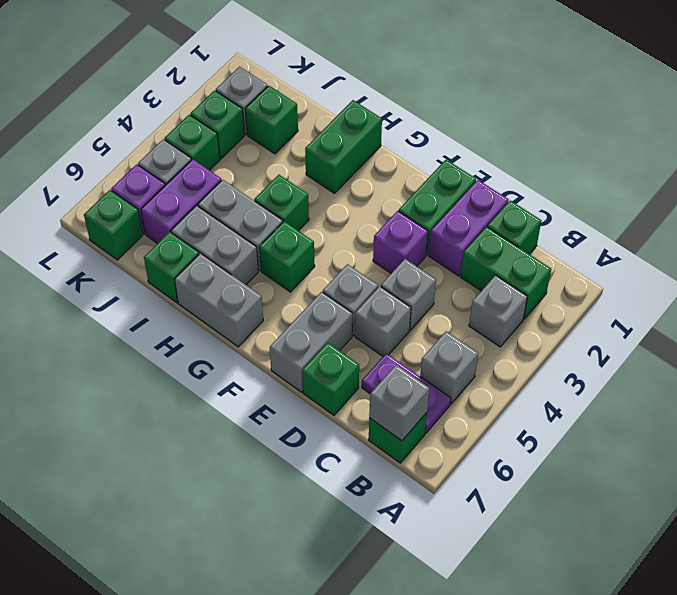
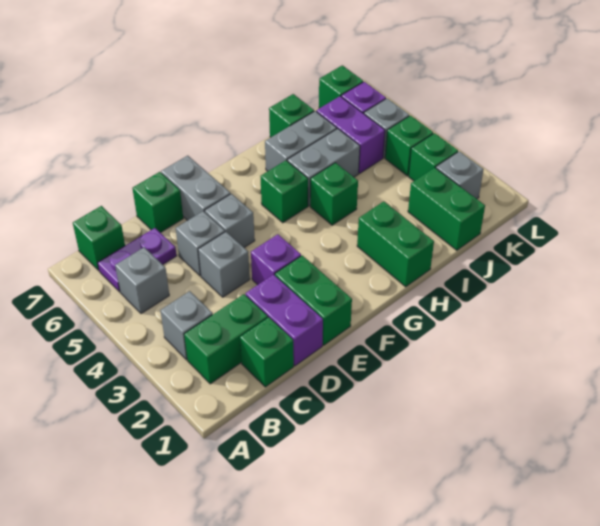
grey brick B7 level 2 -> none
grey brick G7:H7 level 1 -> none
green brick J2 level 1 -> green brick J1:J2 level 1

